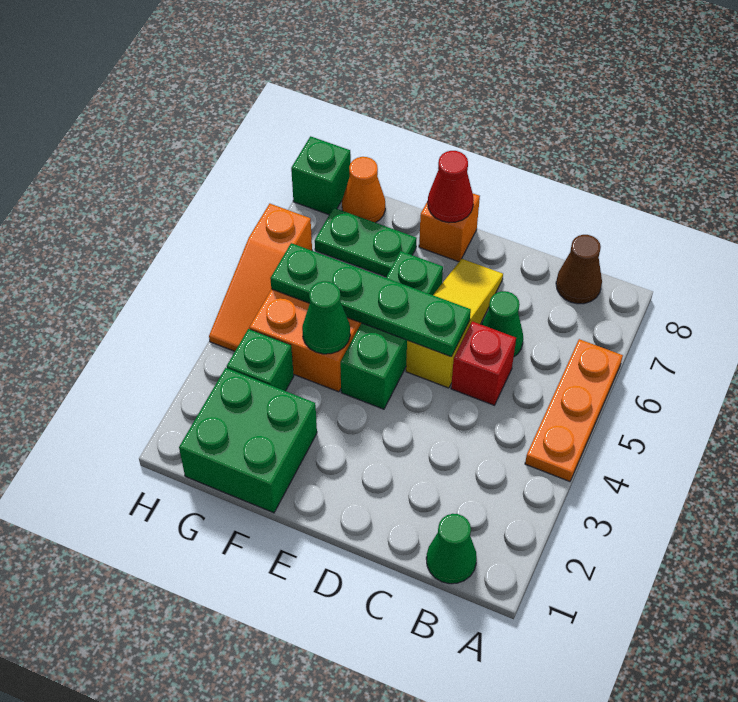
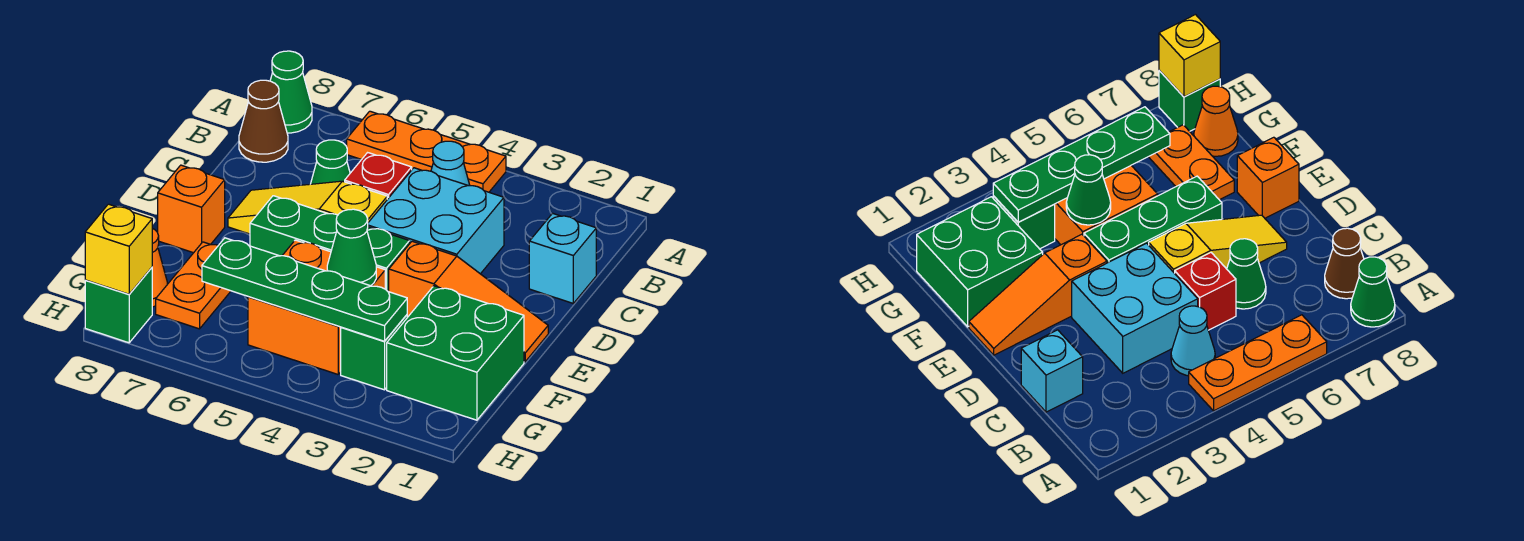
green cone B1 level 1 -> green cone A8 level 1
none -> cyan cone B4 level 1
none -> cyan brick C1 level 1
none -> cyan brick C3:D4 level 1
green plate D5:G5 level 2 -> green plate G3:G6 level 2
red cone E8 level 2 -> none
green plate F7:G7 level 1 -> orange plate F7:G7 level 1
orange slope H4:H6 level 1 top 6 -> orange slope E1:E3 level 1 top 3
none -> yellow brick H8 level 2

